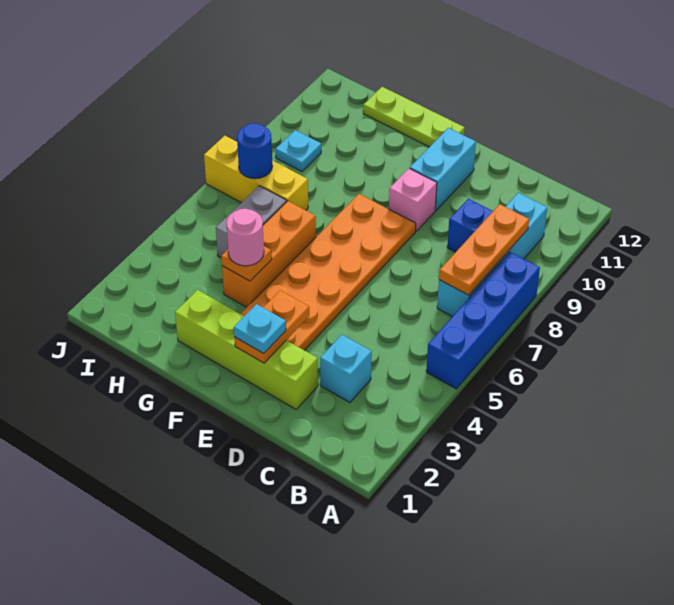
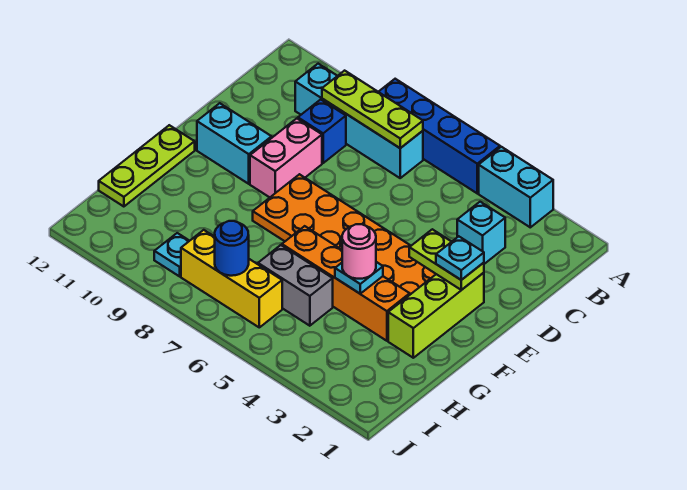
none -> cyan brick A3:A4 level 1
orange plate B7:B9 level 2 -> lime plate B7:B9 level 2
lime brick D2:G2 level 1 -> lime brick E2:G2 level 1
orange plate E2:E3 level 2 -> lime plate E2:E3 level 2
pink brick E9 level 1 -> pink brick D9:E9 level 1
orange brick G4:G6 level 1 -> orange brick G3:G6 level 1
orange plate G4 level 2 -> cyan plate G4 level 2
yellow brick H7:J7 level 1 -> yellow brick I6:I8 level 1

